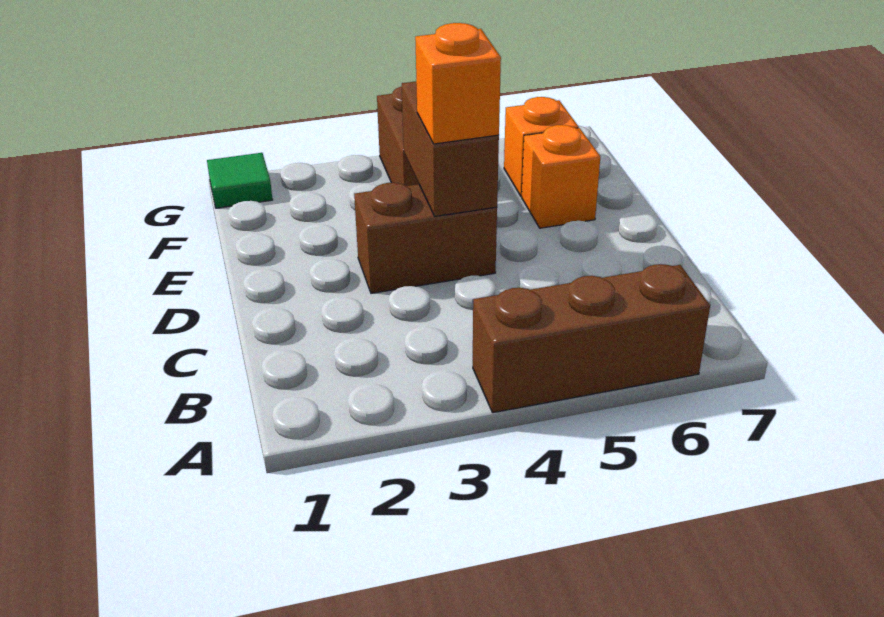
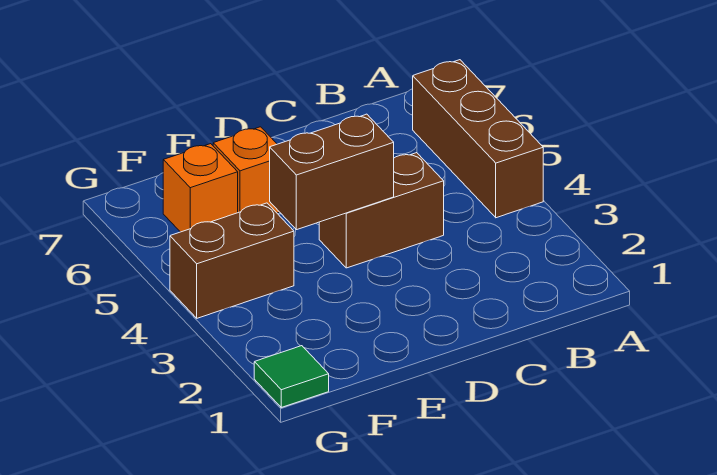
brown brick D3:D4 level 1 -> brown brick C4:D4 level 1
orange brick D4 level 3 -> none

